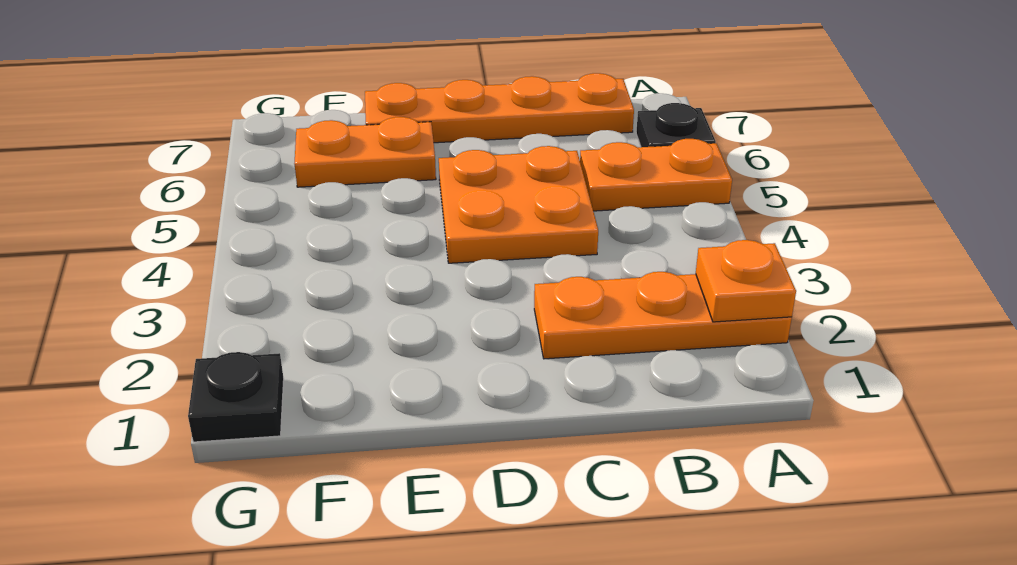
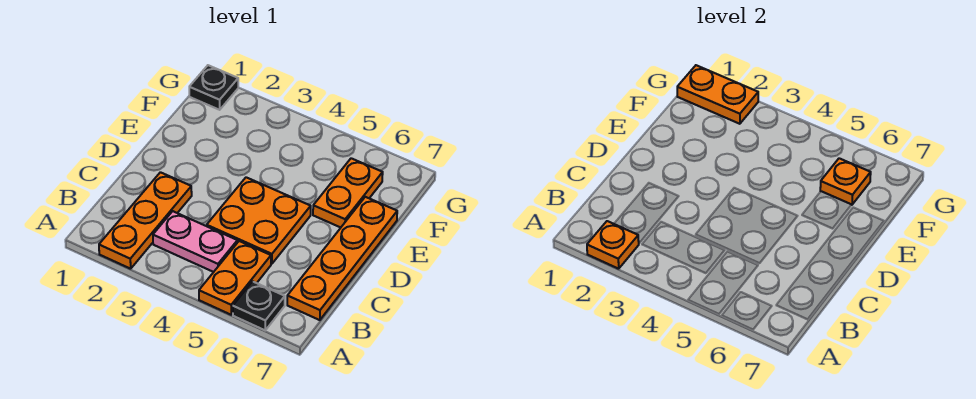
none -> pink plate B3:B4 level 1
none -> orange plate F6 level 2
none -> orange plate G1:G2 level 2

